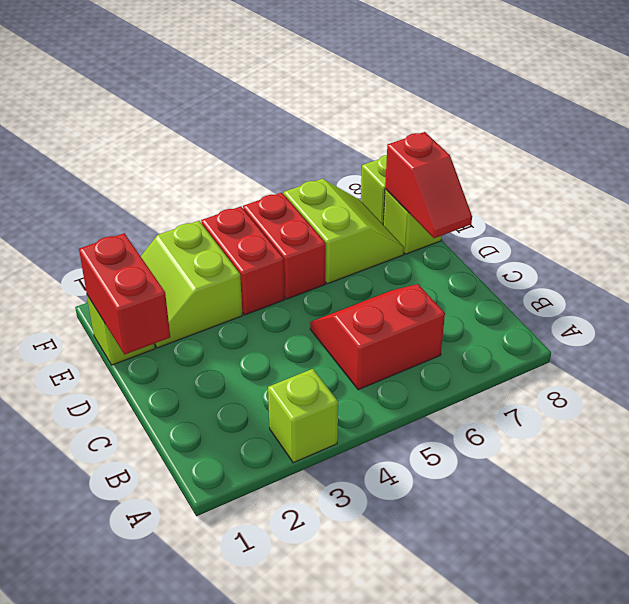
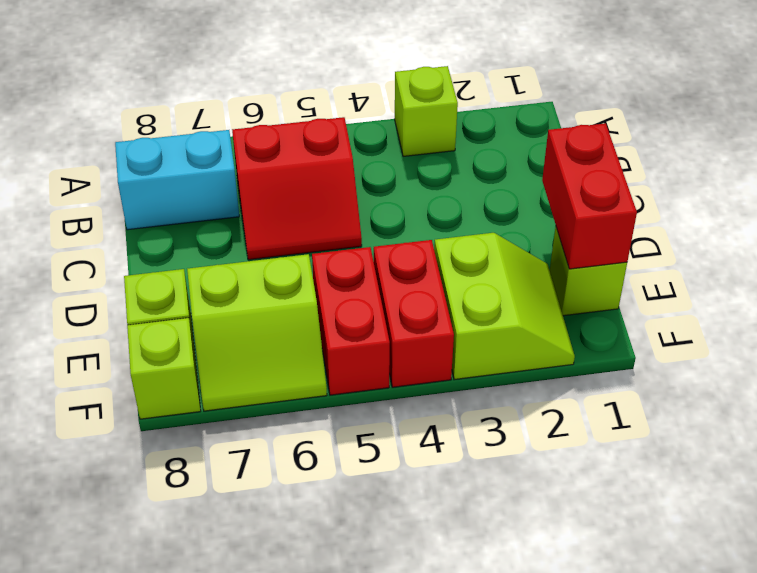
none -> cyan brick B7:B8 level 1
red slope D8:E8 level 2 top E -> none
lime slope E6:F7 level 1 top 6 -> lime slope E6:F7 level 1 top E

